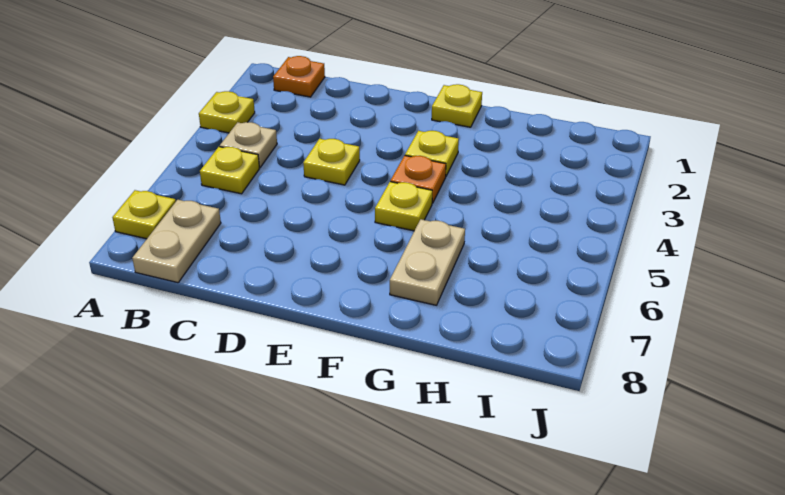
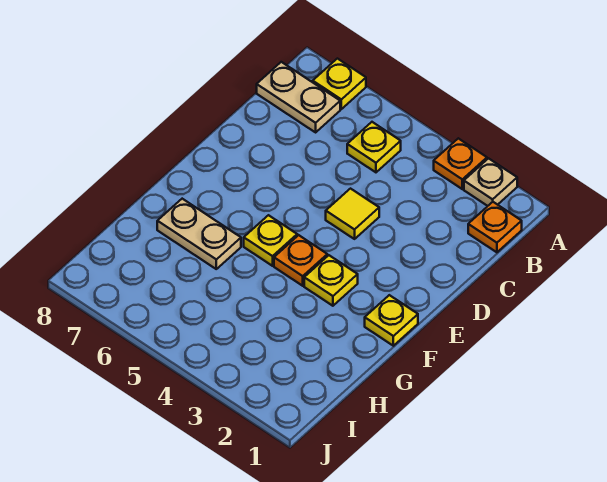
yellow plate A3 level 1 -> orange plate A3 level 1
tan plate B4 level 1 -> tan plate A2 level 1
yellow plate D4 level 1 -> yellow tile D4 level 1

